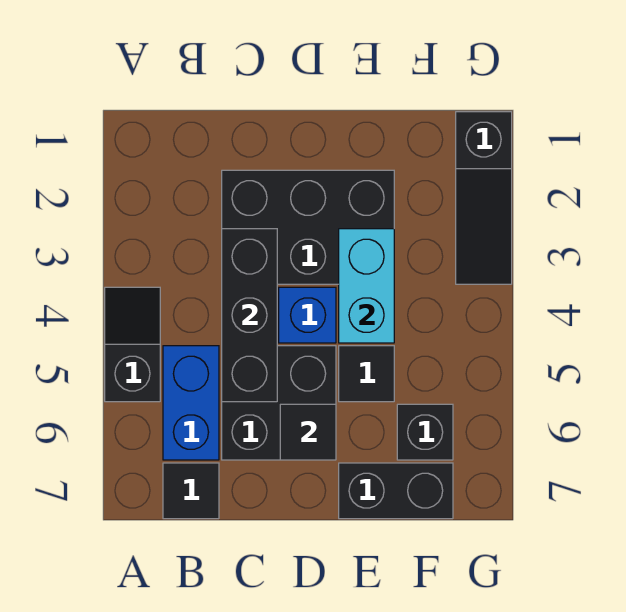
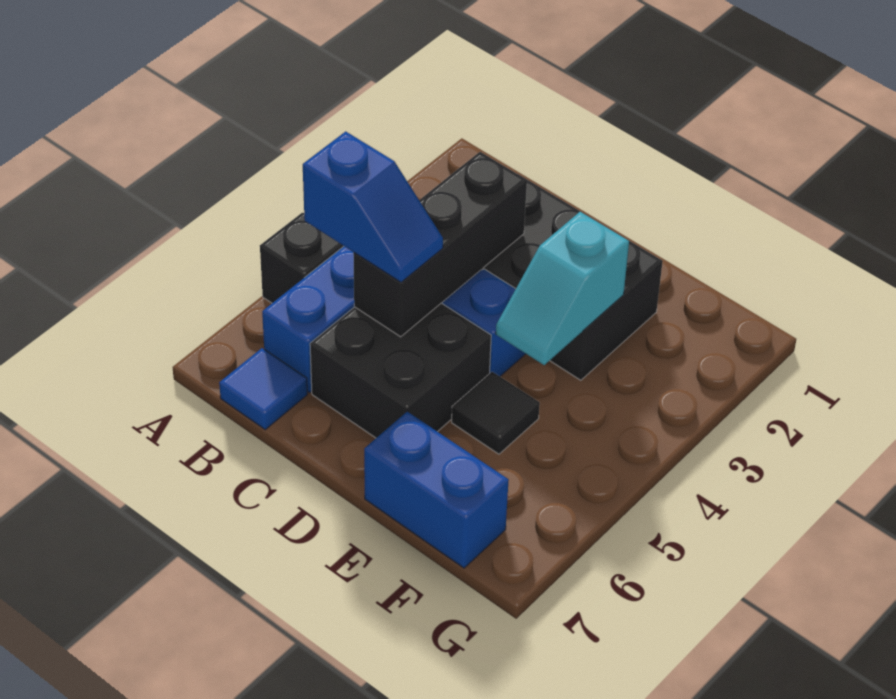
none -> blue slope B5:C5 level 3 top B
black tile B7 level 1 -> blue tile B7 level 1
black tile D6 level 2 -> none
cyan brick E3:E4 level 2 -> cyan slope E3:E4 level 2 top 3
black brick E7:F7 level 1 -> blue brick E7:F7 level 1
black brick F6 level 1 -> none
black slope G1:G3 level 1 top 1 -> none

